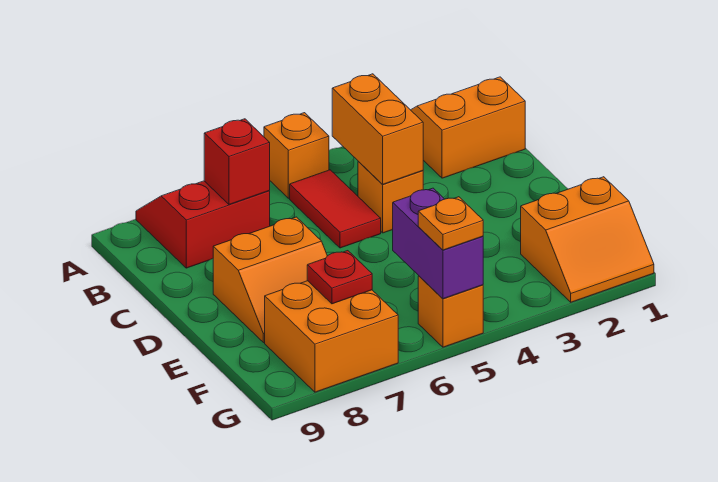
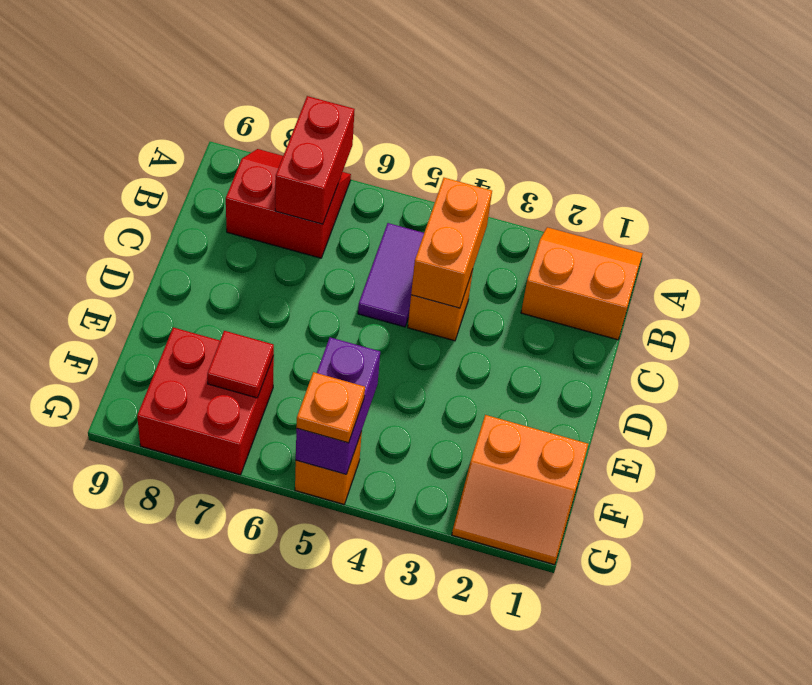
orange brick A5 level 1 -> none
red tile B5:C5 level 1 -> purple tile B5:C5 level 1
red brick B7 level 2 -> red brick A7:B7 level 2
orange slope D7:E8 level 1 top D -> none
orange brick F7:G8 level 1 -> red brick F7:G8 level 1
red plate F7 level 2 -> red tile F7 level 2

